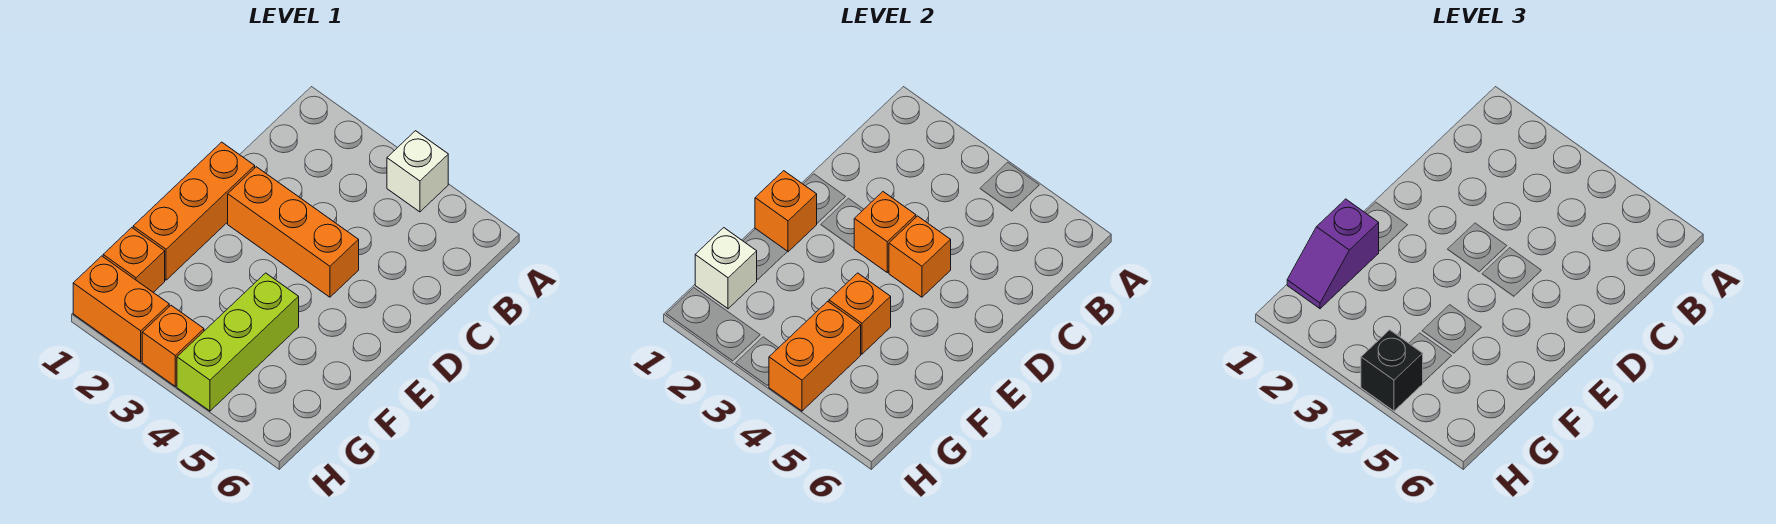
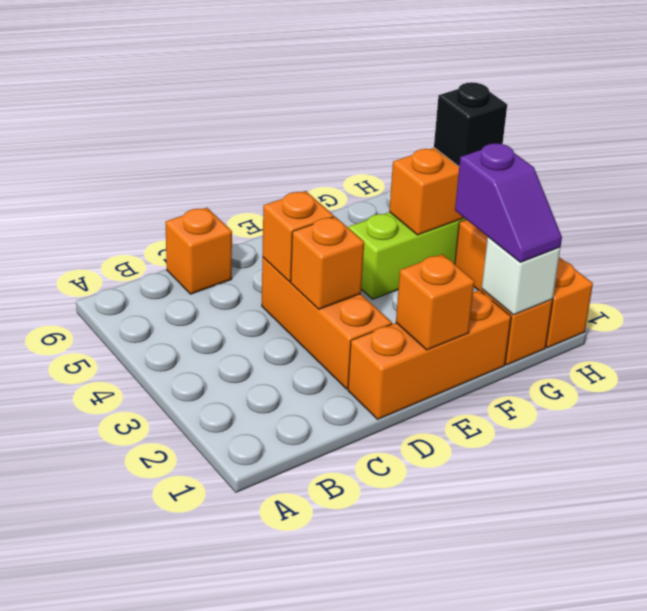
white brick A4 level 1 -> none
purple slope F1:G1 level 3 top F -> purple slope G1:G2 level 3 top 2
orange brick F4 level 2 -> orange brick C6 level 1

